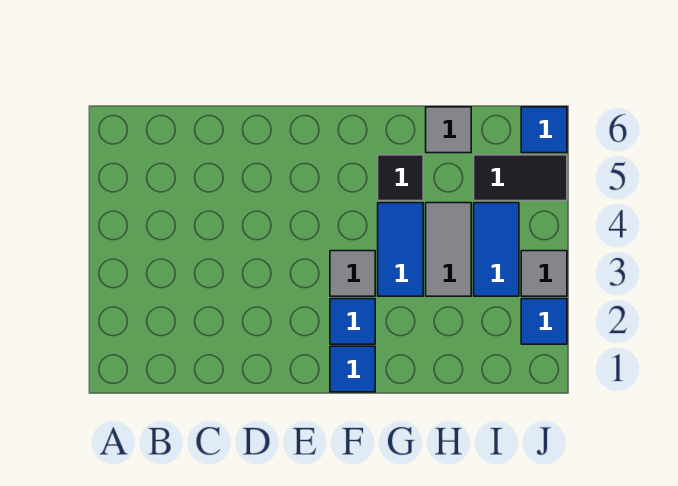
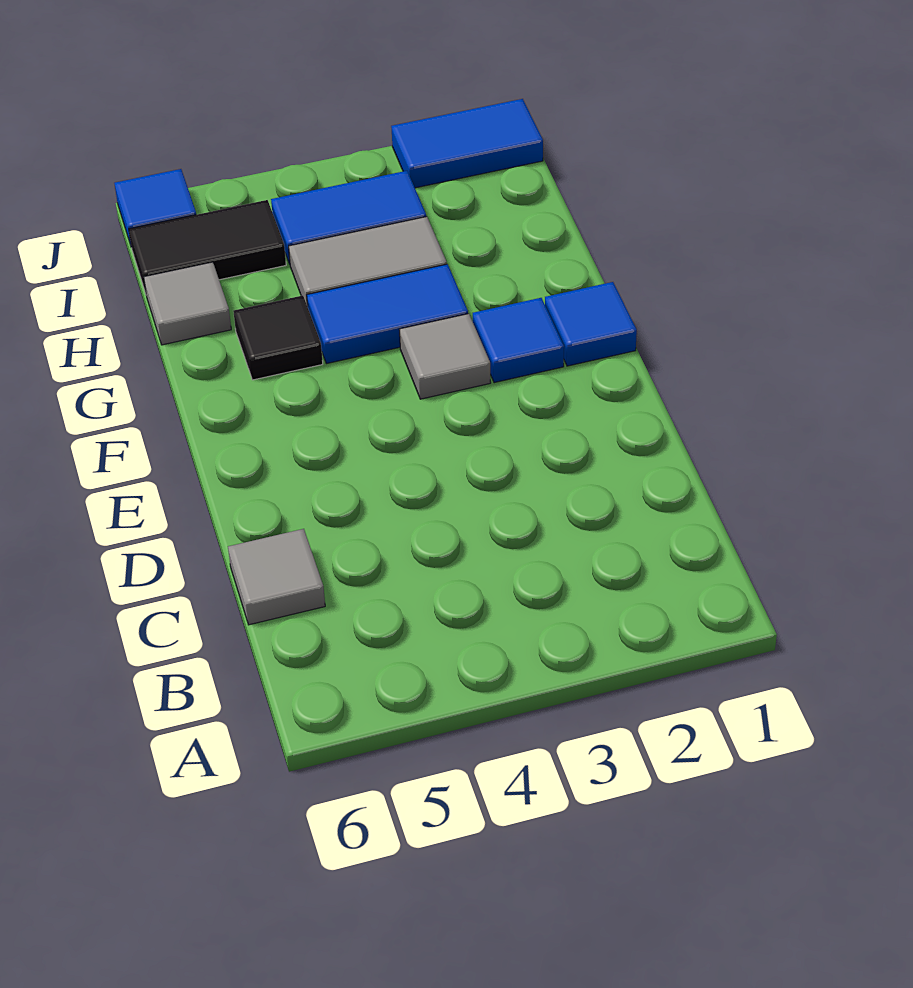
black tile I5:J5 level 1 -> black tile I5:I6 level 1
blue tile J2 level 1 -> blue tile J1:J2 level 1
grey tile J3 level 1 -> grey tile C6 level 1

